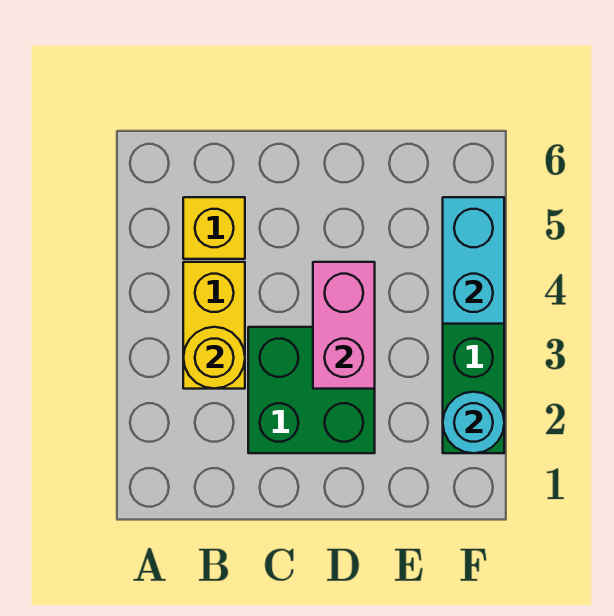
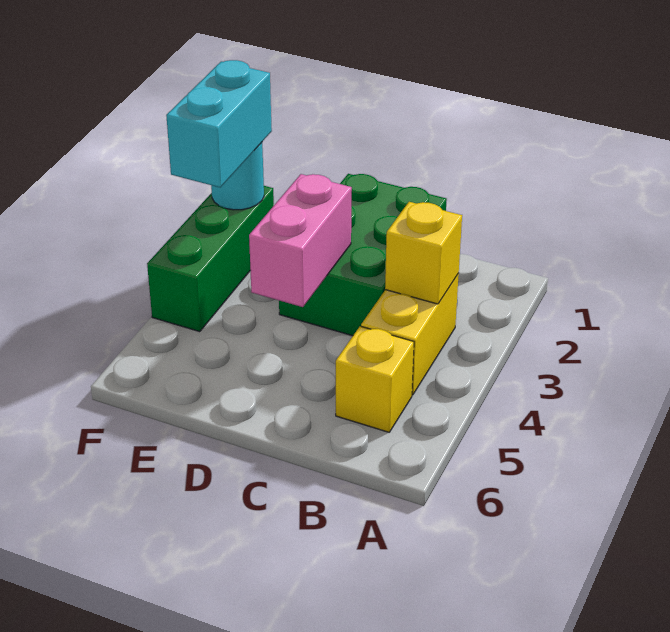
yellow round brick B3 level 2 -> yellow brick B3 level 2
green brick C2:D3 level 1 -> green brick C1:D3 level 1
cyan brick F4:F5 level 2 -> cyan brick F2:F3 level 3

